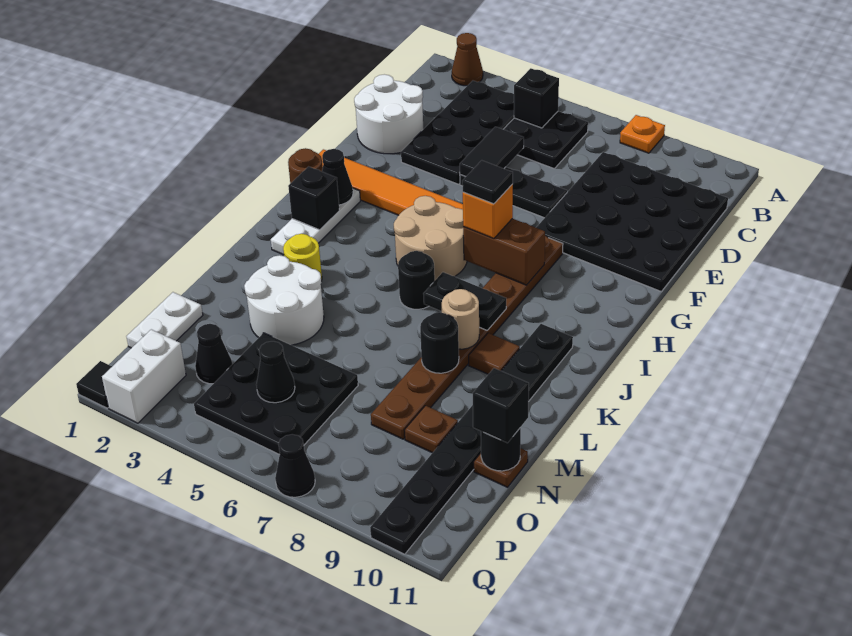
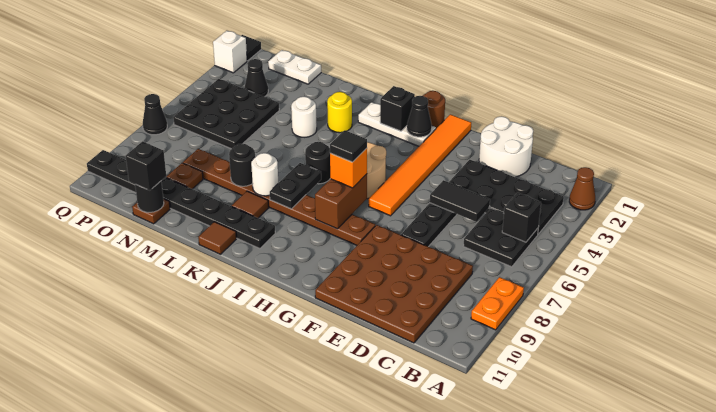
orange plate A8 level 1 -> orange plate A8:A9 level 1
black plate C8:F11 level 1 -> brown plate C8:F11 level 1
tan round brick K8 level 2 -> white round brick K8 level 2
none -> brown tile K11 level 1
white round brick L3:M4 level 1 -> white round brick L4 level 1
black cone O5 level 2 -> none
white brick P2:Q2 level 1 -> white brick Q2 level 1

